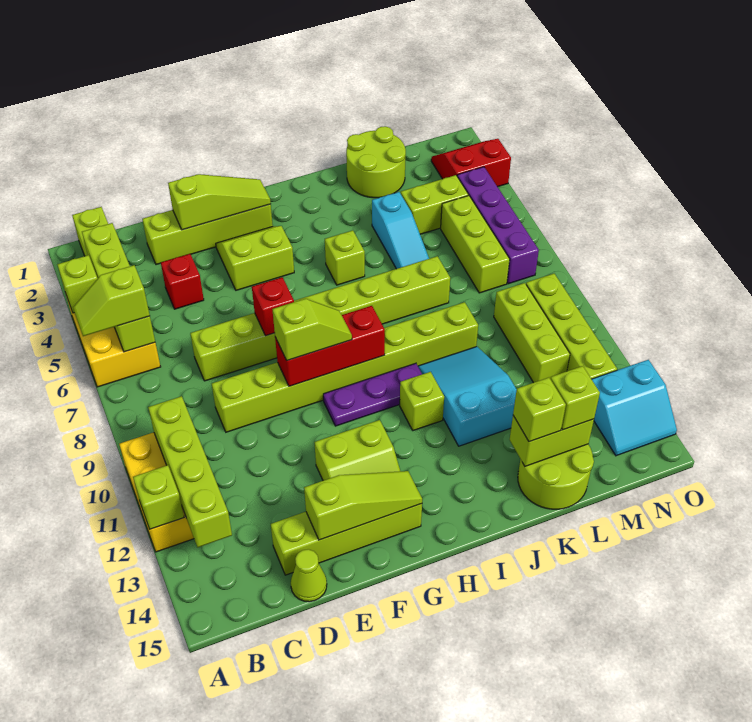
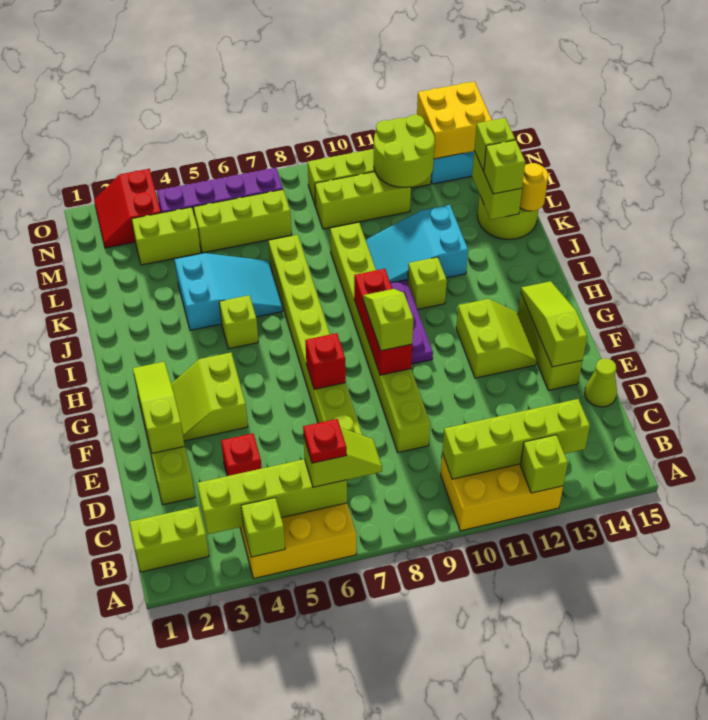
lime slope A6:B6 level 3 top B -> lime slope B6:B7 level 3 top 6
none -> red plate B6 level 4
lime brick D14:G14 level 1 -> lime brick E14:G14 level 1
lime round brick K1:L2 level 1 -> lime round brick M11:N12 level 2
cyan slope K4:K6 level 1 top 4 -> cyan slope J4:K6 level 1 top 4
none -> yellow round brick K15 level 2
lime brick L4:M4 level 1 -> lime brick M3:M4 level 1
none -> yellow brick N13:O14 level 2

